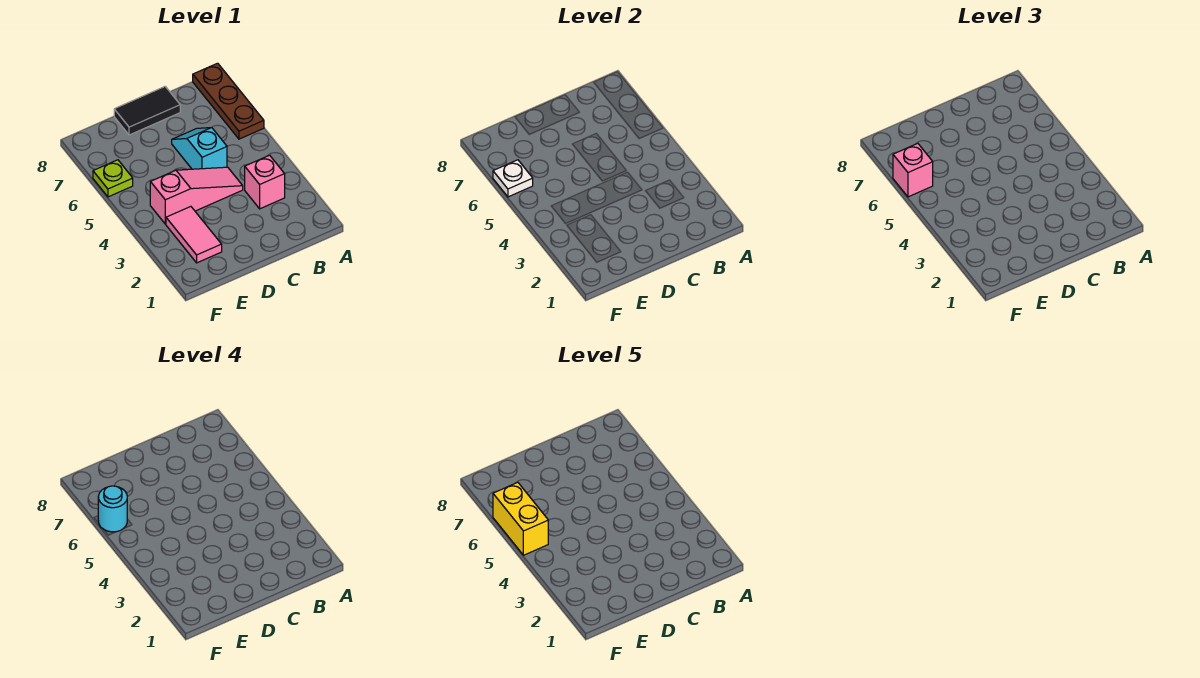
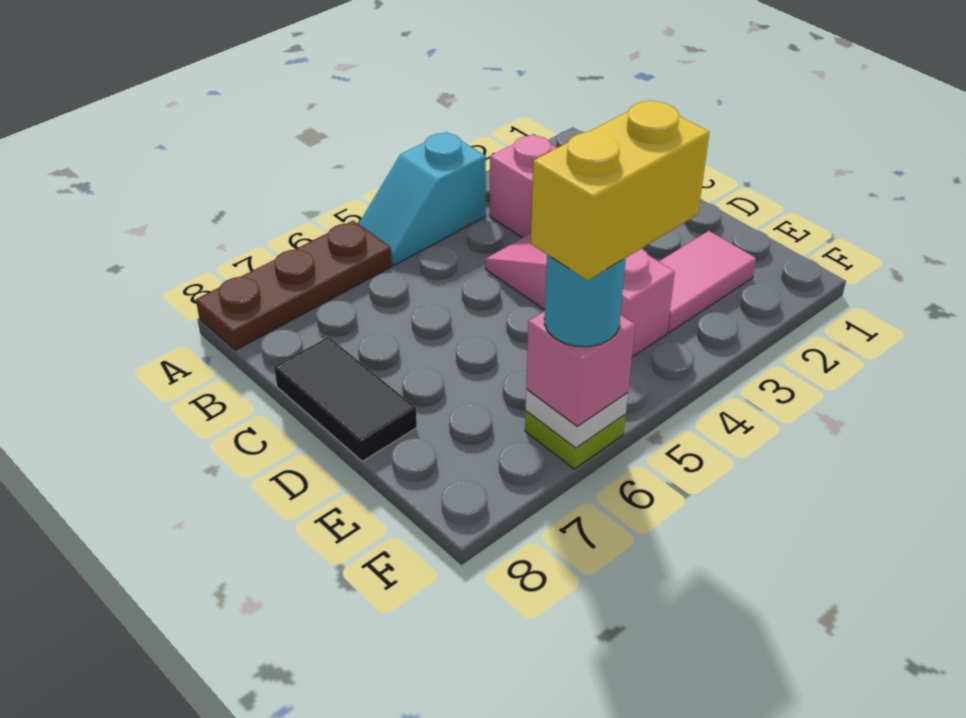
cyan slope C5:C6 level 1 top 5 -> cyan slope A4:A5 level 1 top 4

